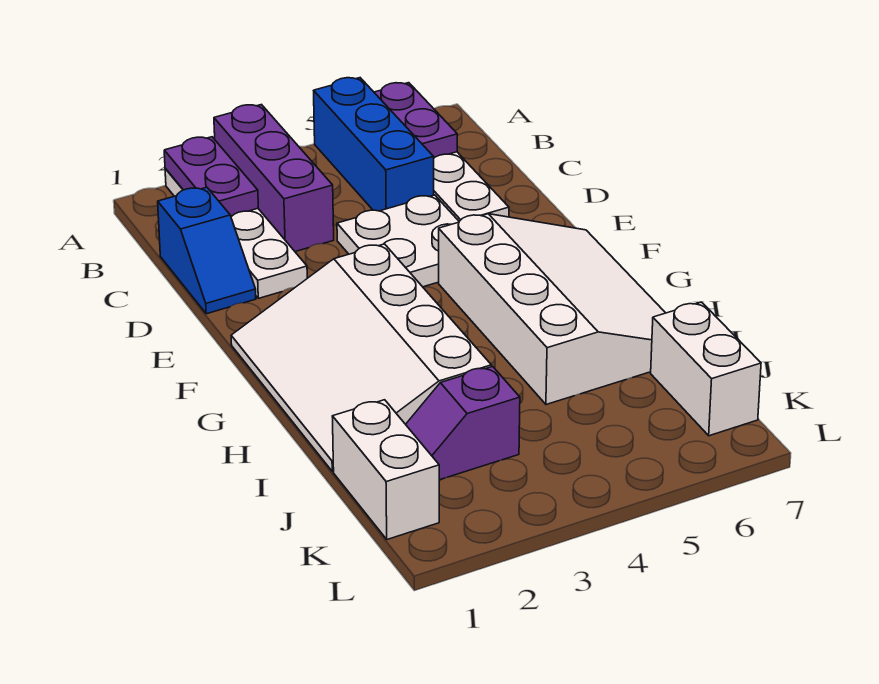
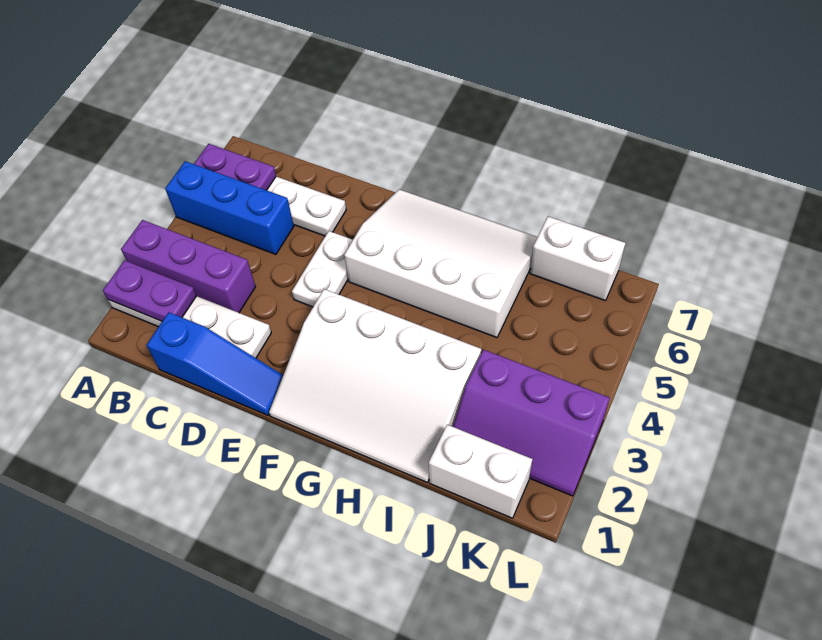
blue slope C1:D1 level 1 top C -> blue slope C1:E1 level 1 top C
white plate D4:E5 level 1 -> white plate E4:E5 level 1
purple slope J2:J3 level 1 top 3 -> purple slope J2:L3 level 1 top 3

